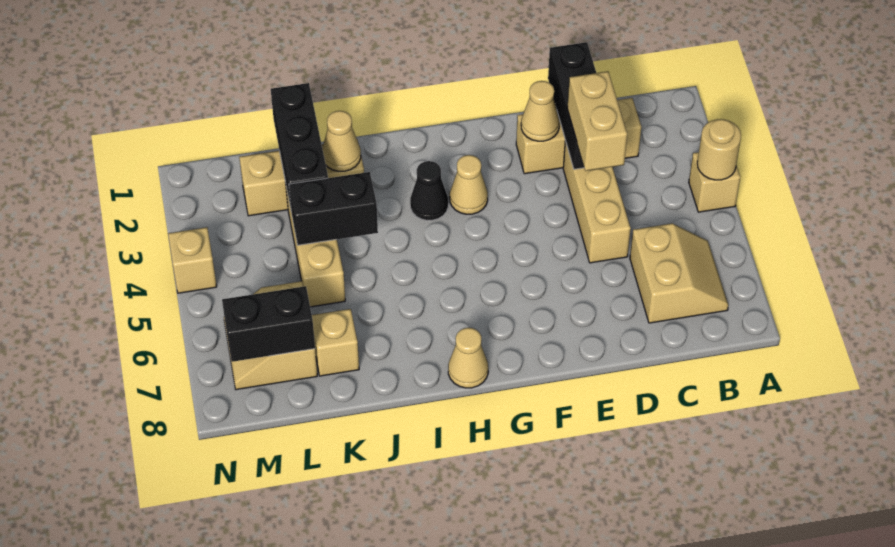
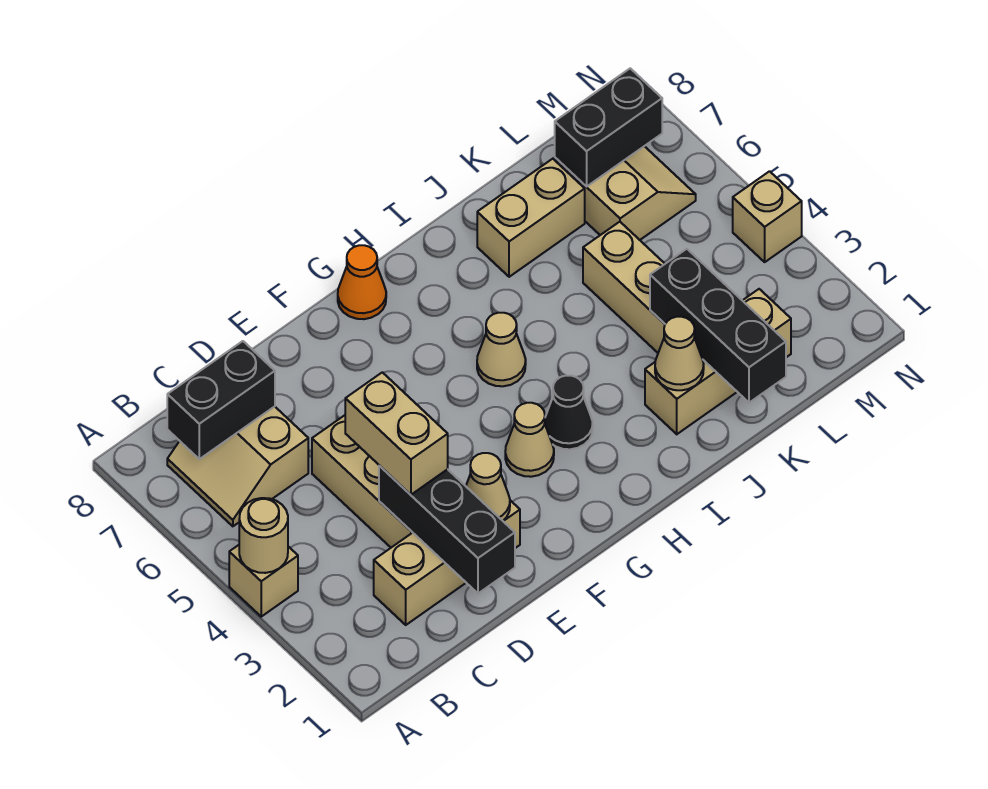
none -> orange cone G8 level 1
tan cone H8 level 1 -> tan cone H5 level 1
black brick J4:K4 level 2 -> black brick B7:C7 level 2
tan brick K7 level 1 -> tan brick J7:K7 level 1

